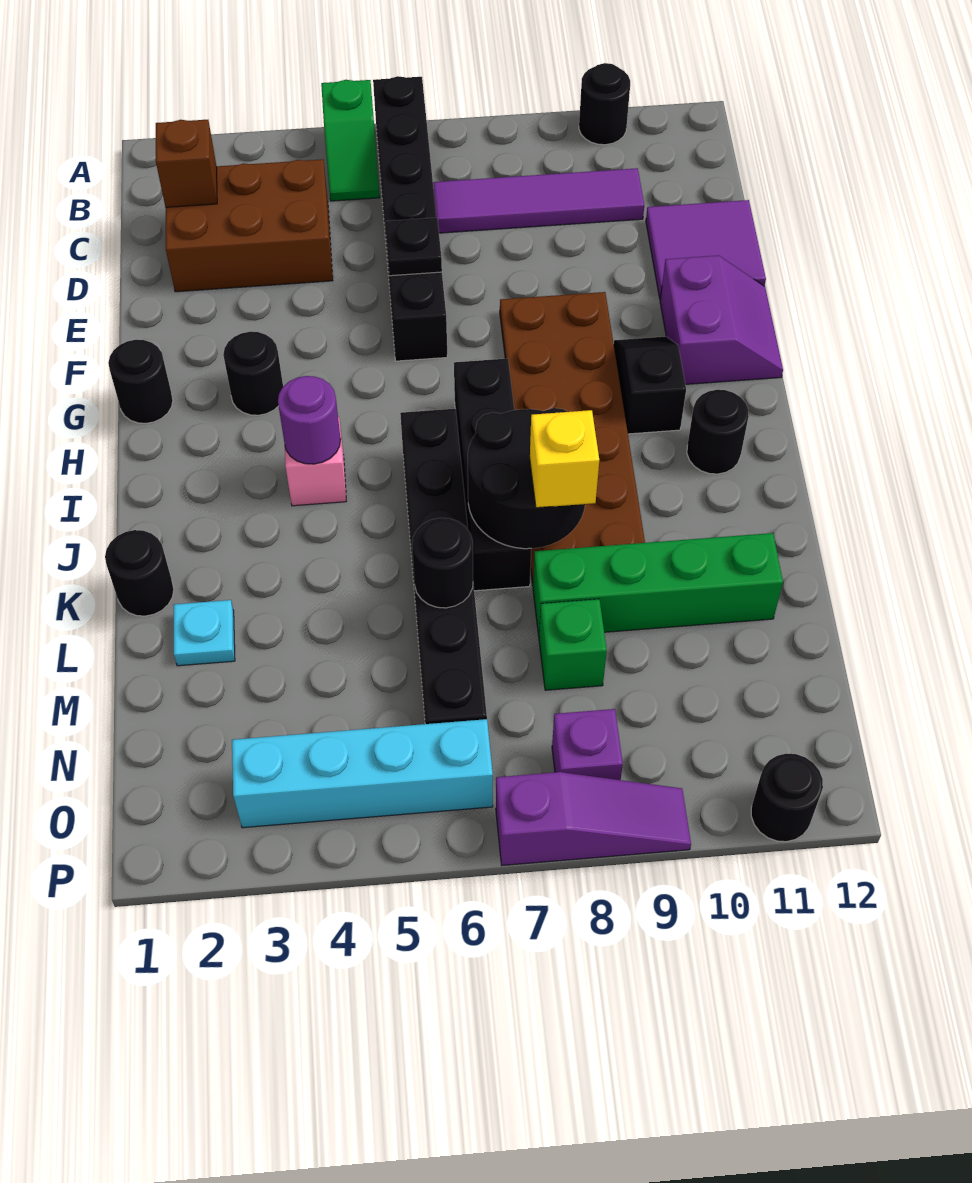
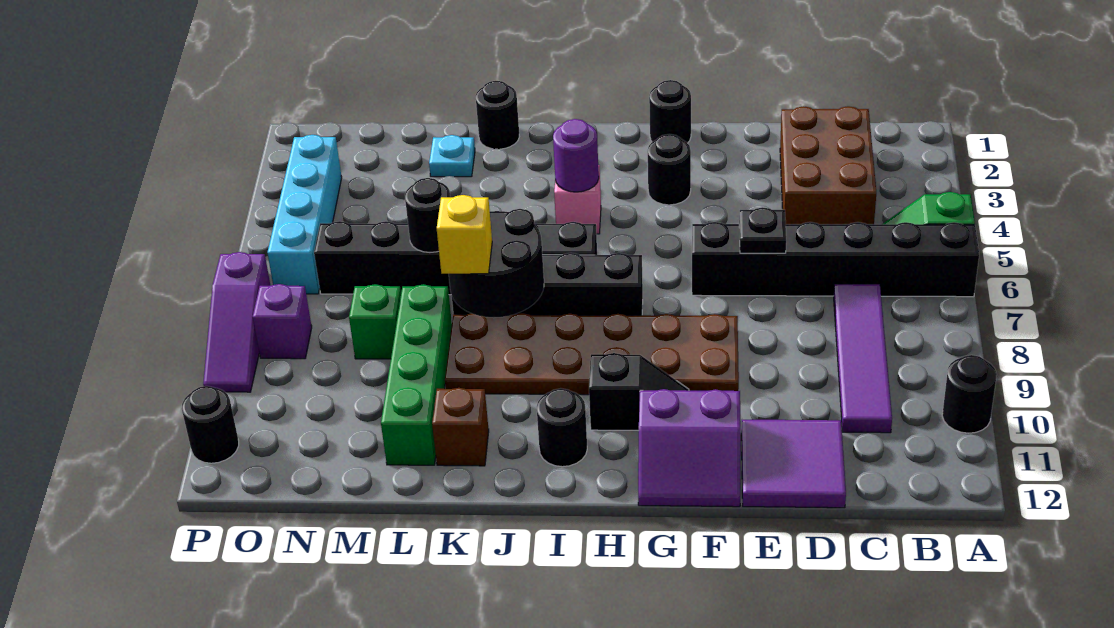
brown brick C2 level 2 -> brown brick K11 level 1

